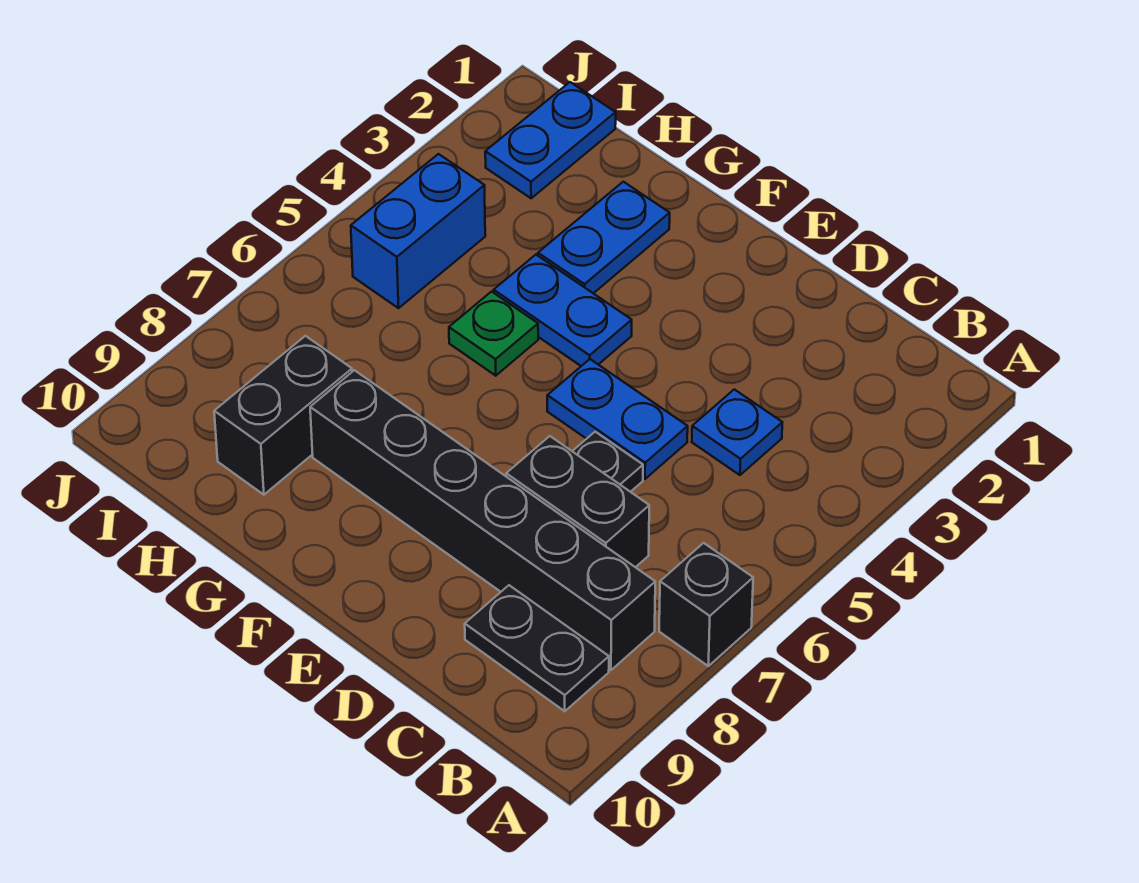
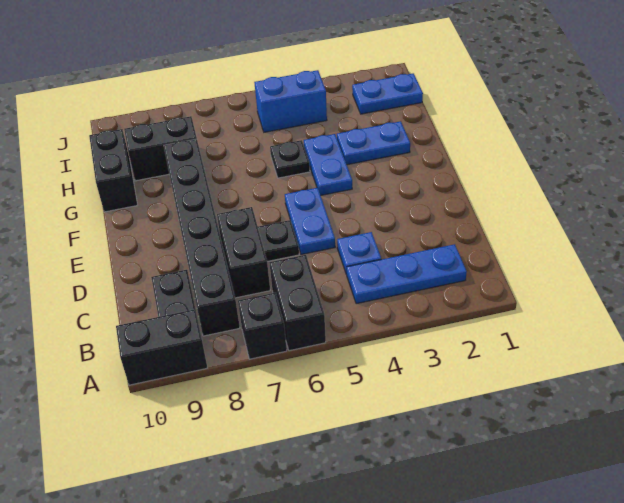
none -> black brick A6:B6 level 1
none -> black brick A9:A10 level 1
none -> blue plate B2:B4 level 1
green plate G5 level 1 -> black plate G5 level 1
none -> black brick G10:H10 level 1

